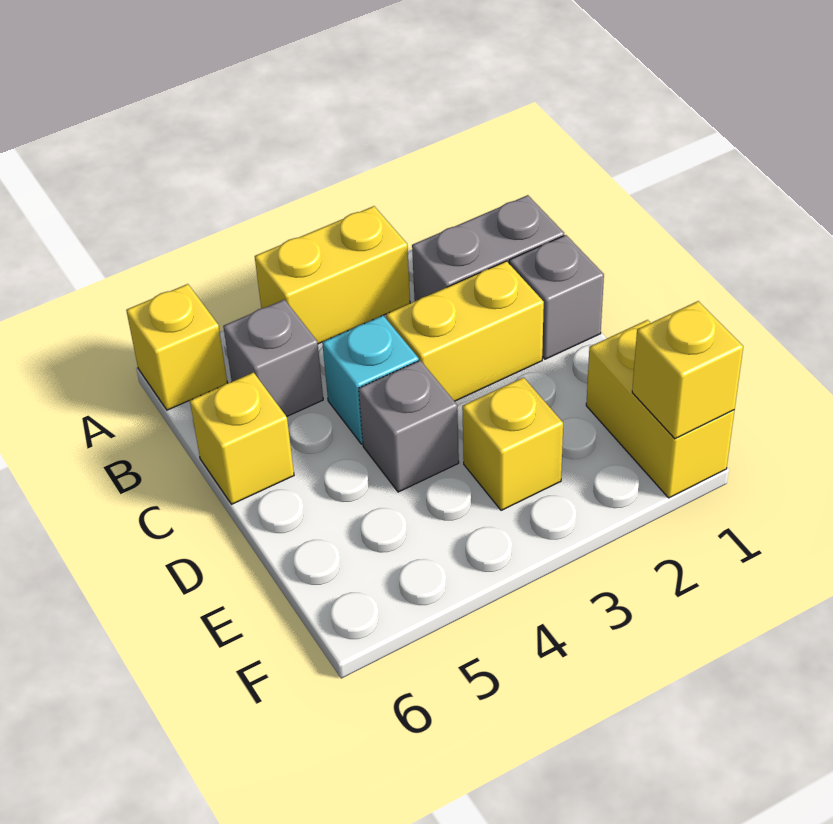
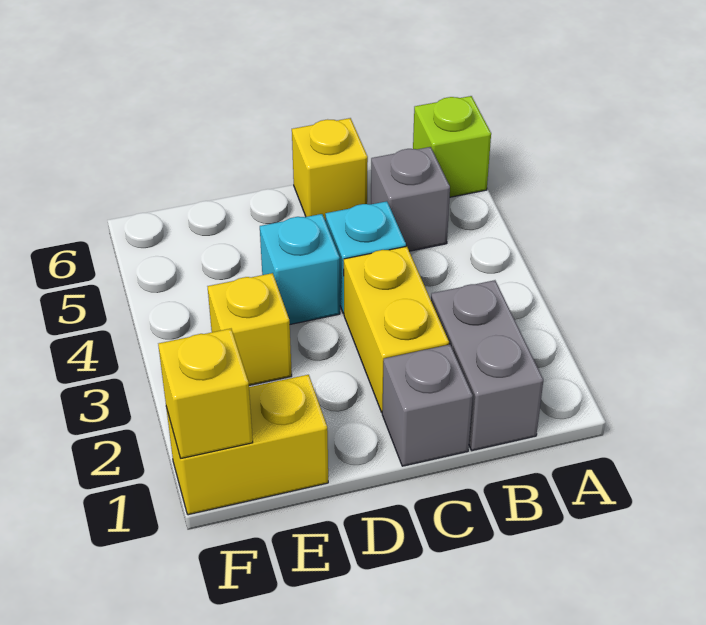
yellow brick A3:A4 level 1 -> none
yellow brick A6 level 1 -> lime brick A6 level 1
grey brick D4 level 1 -> cyan brick D4 level 1

